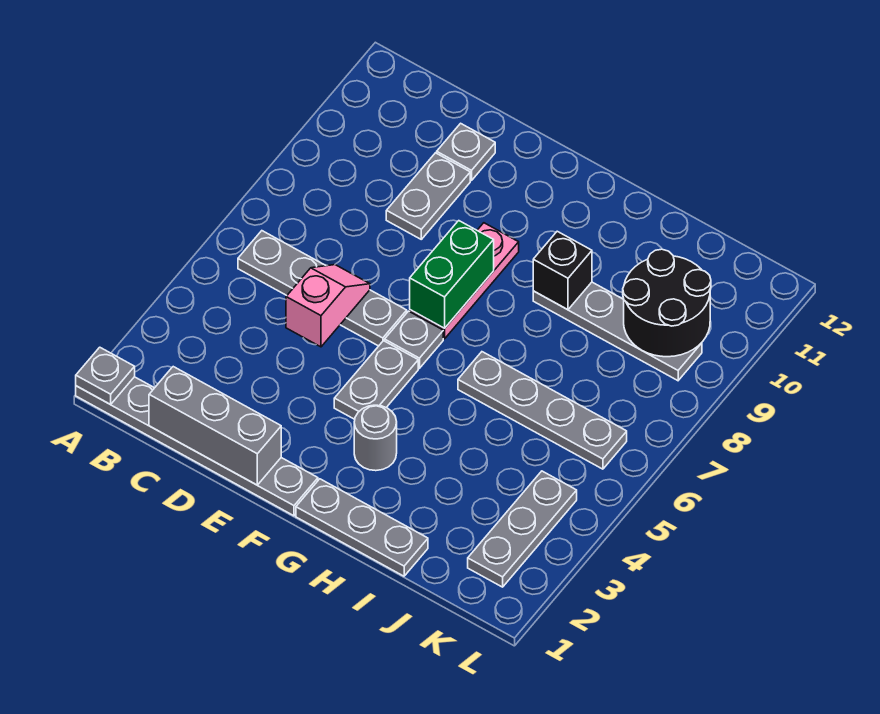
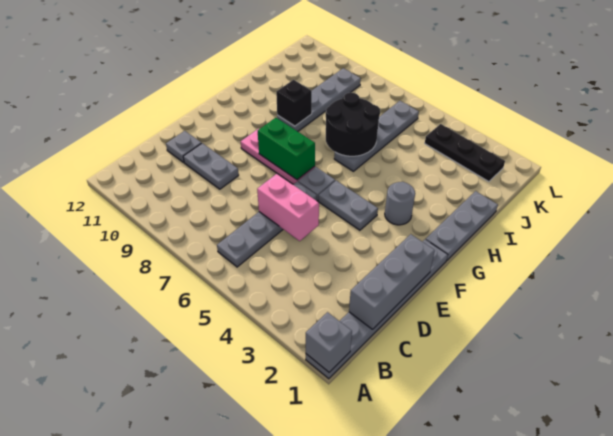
grey plate A1 level 2 -> grey brick A1 level 2
pink slope D5:D6 level 2 top 5 -> pink brick D5:D6 level 2
black round brick J9:K10 level 2 -> black round brick H6:I7 level 2
grey plate K2:K4 level 1 -> black plate K2:K4 level 1

